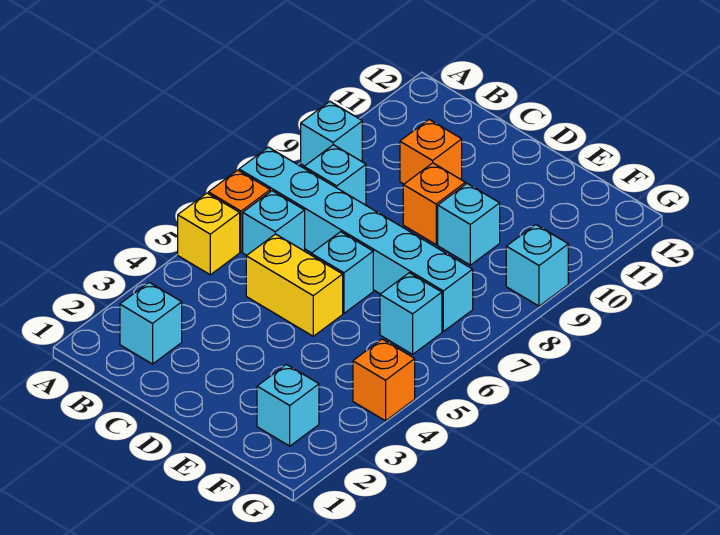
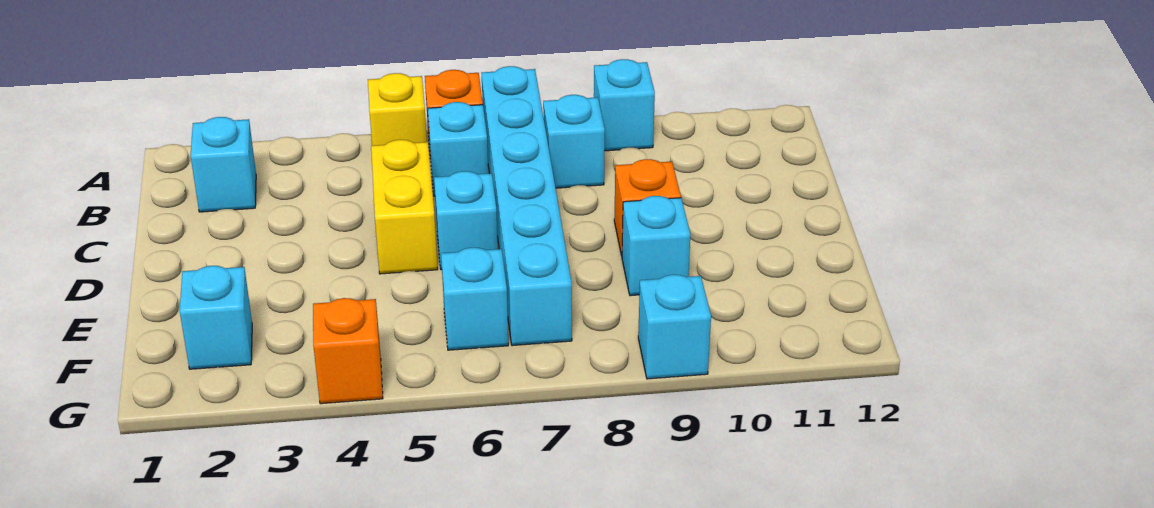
orange brick C10 level 1 -> none

